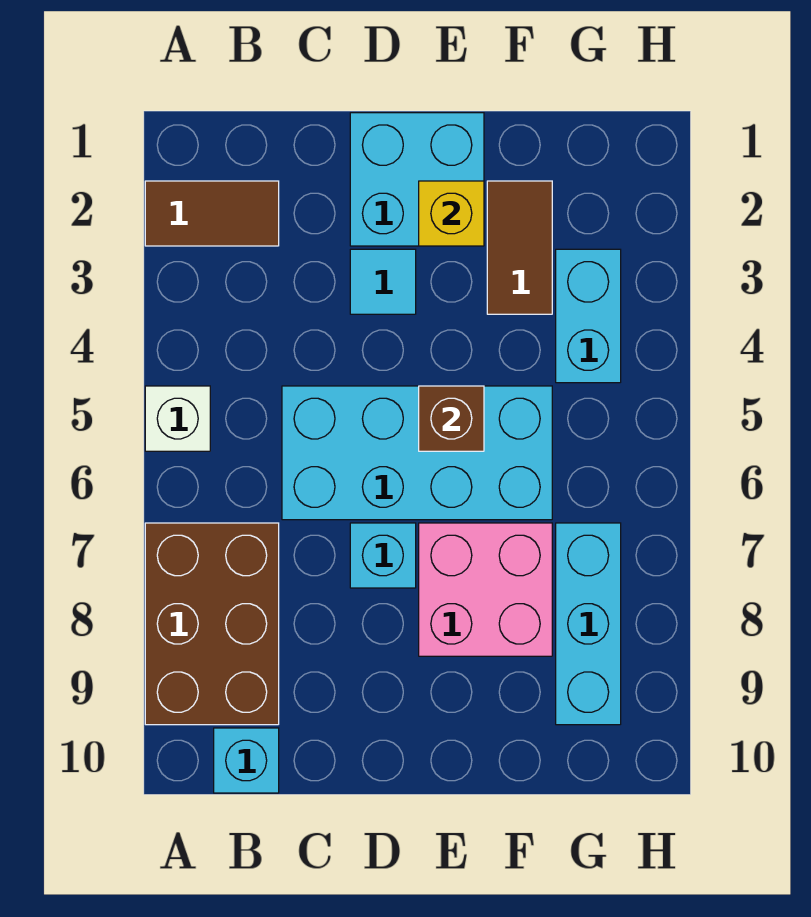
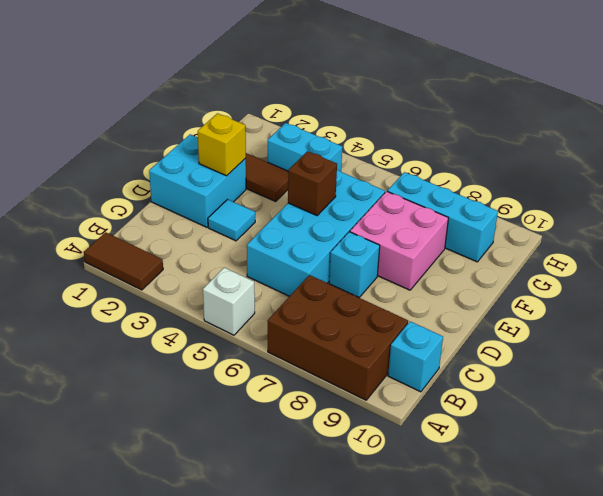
brown tile A2:B2 level 1 -> brown tile A1:A2 level 1

